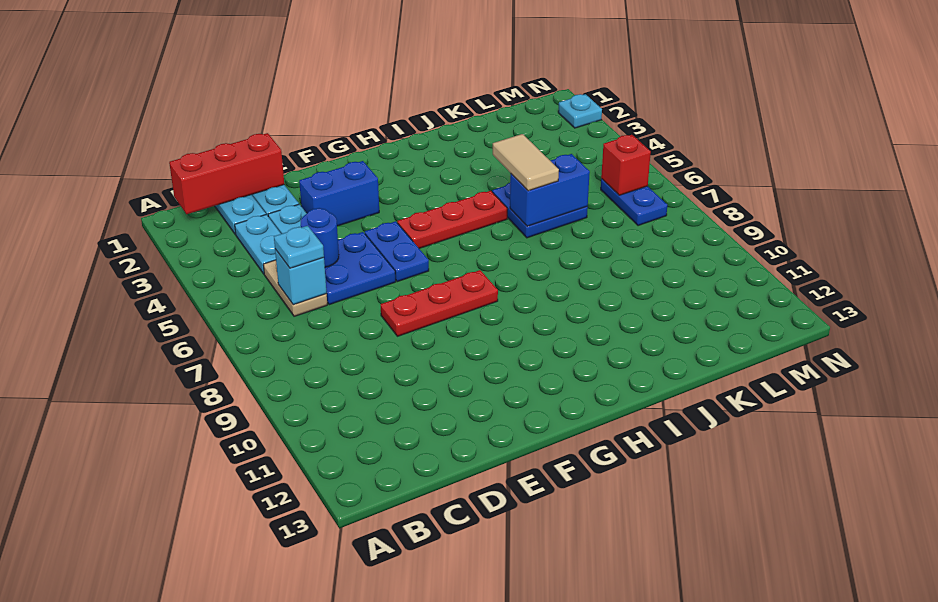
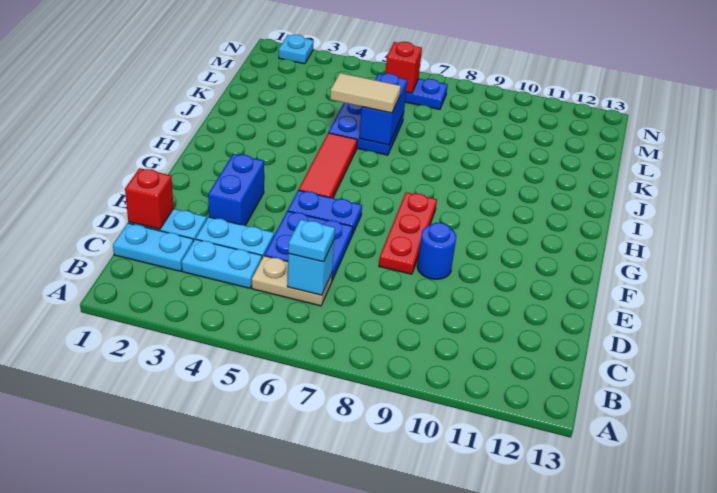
red brick B1:D1 level 2 -> red brick D1 level 2
blue round brick D5 level 2 -> blue round brick E9 level 1
red plate G5:I5 level 1 -> red tile G5:I5 level 1

